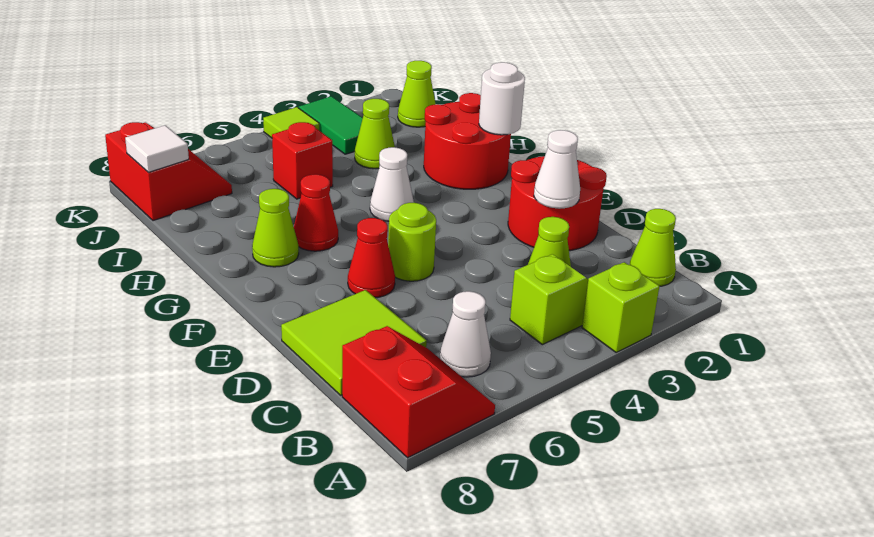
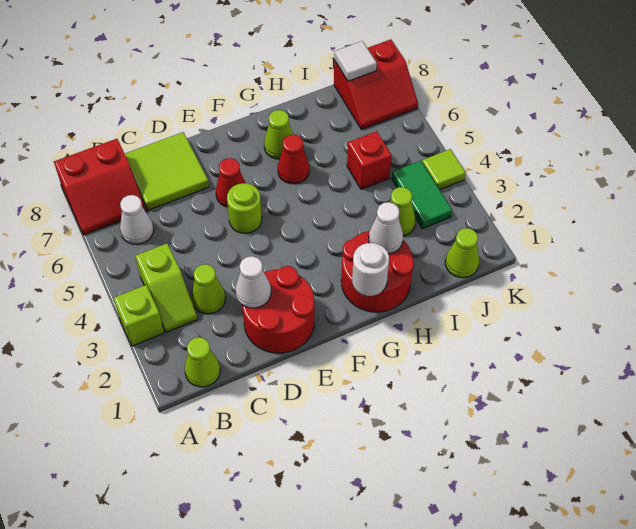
white cone G4 level 1 -> white cone H2 level 2
green tile J3:K3 level 1 -> green tile J3:J4 level 1

